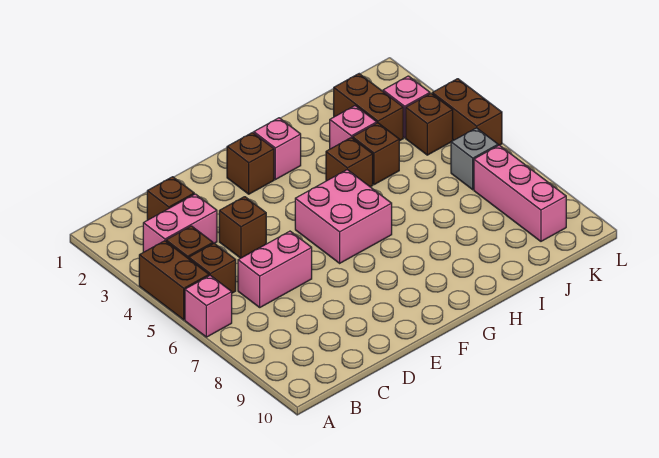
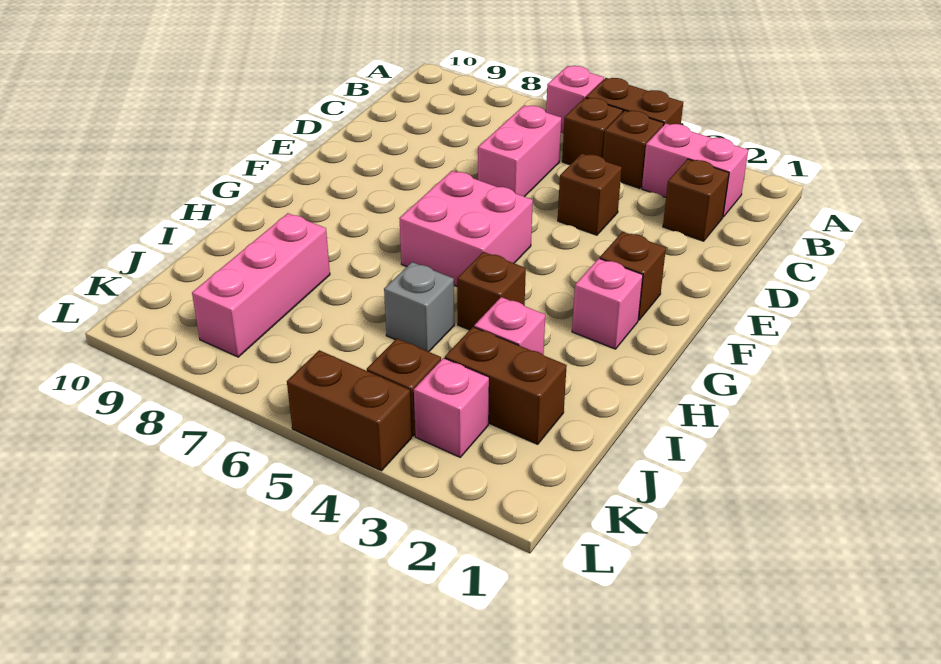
pink brick B3:C3 level 1 -> pink brick B2:B3 level 1
brown brick I4 level 1 -> none
grey brick K6 level 1 -> grey brick I5 level 1
pink brick K7:K9 level 1 -> pink brick I8:K8 level 1

